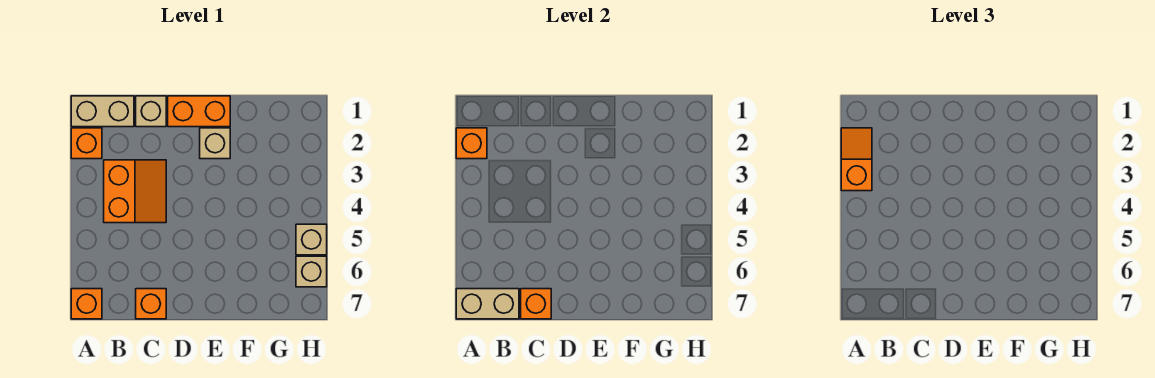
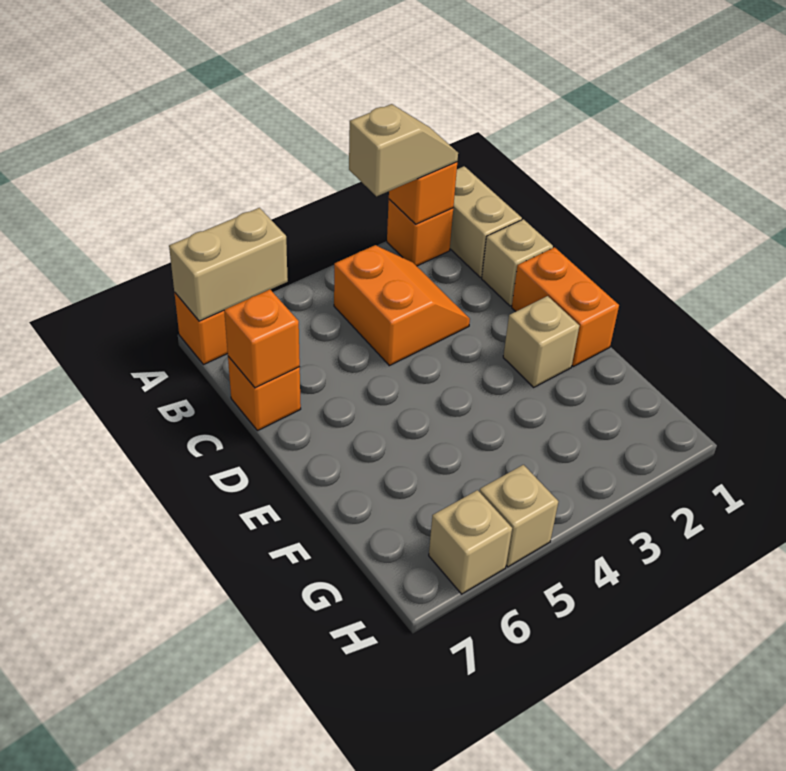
orange slope A2:A3 level 3 top 3 -> tan slope A2:A3 level 3 top 3
tan brick A7:B7 level 2 -> tan brick A6:A7 level 2
orange slope B3:C4 level 1 top B -> orange slope B3:C4 level 1 top 4

